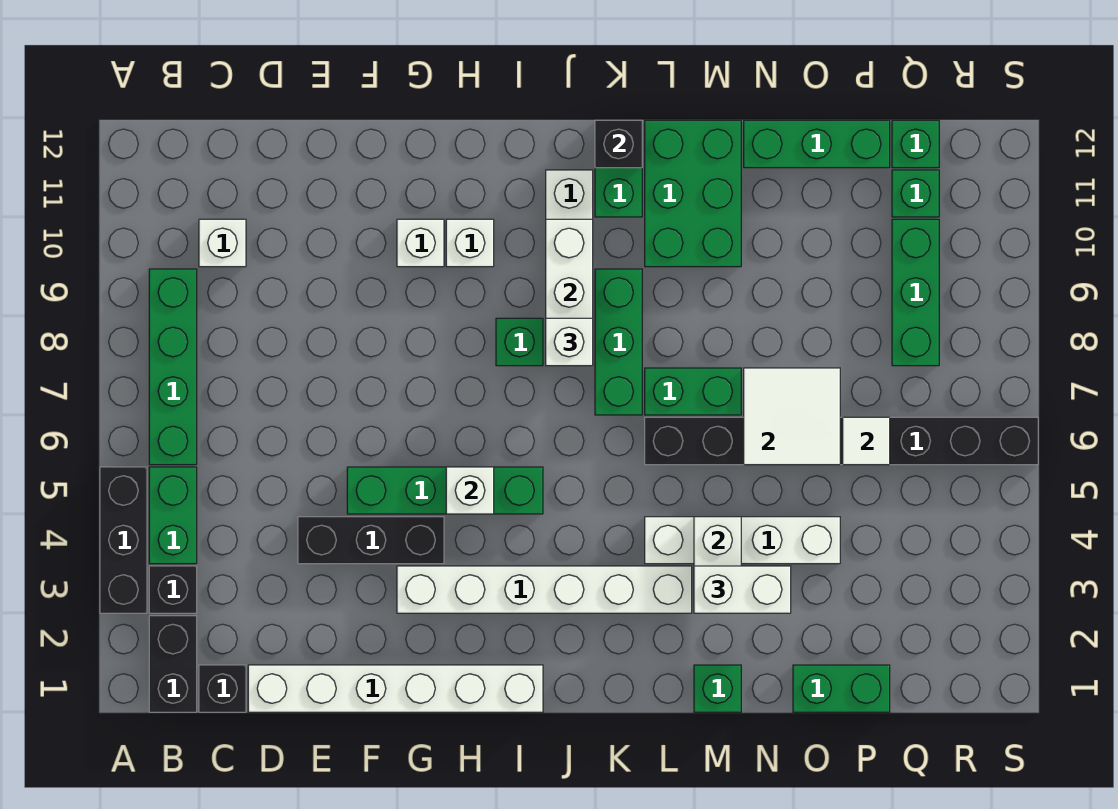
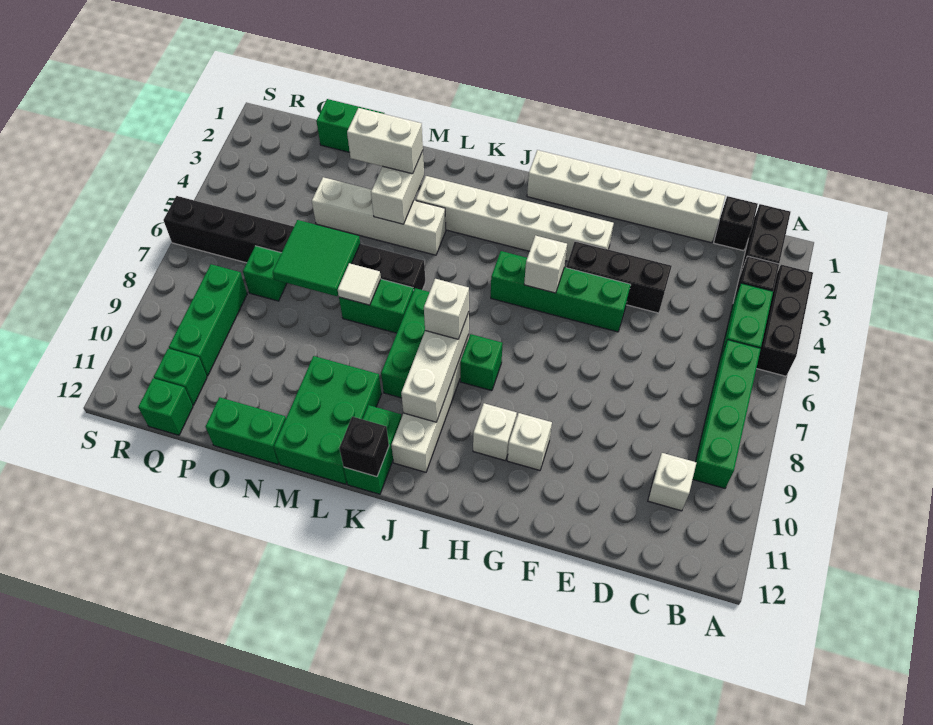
green brick M1 level 1 -> green brick P7 level 1
white tile N6:O7 level 2 -> green tile N6:O7 level 2
green brick N12:P12 level 1 -> green brick N12:O12 level 1
white tile P6 level 2 -> white tile M7 level 2

